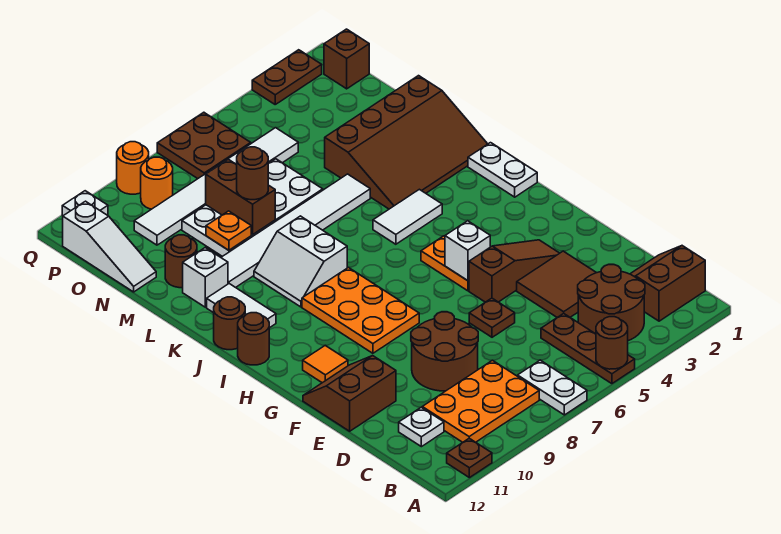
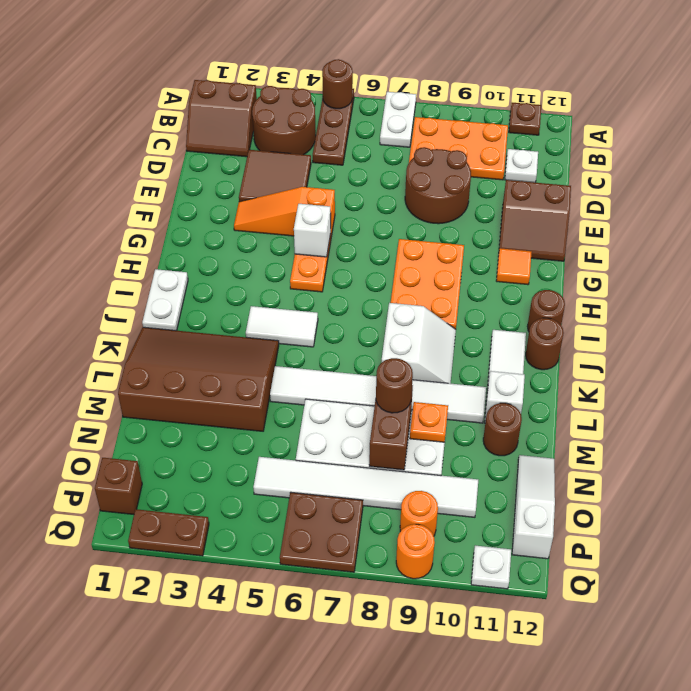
brown plate E6 level 1 -> none
brown slope F3:F5 level 1 top 5 -> orange slope F3:F5 level 1 top 5

